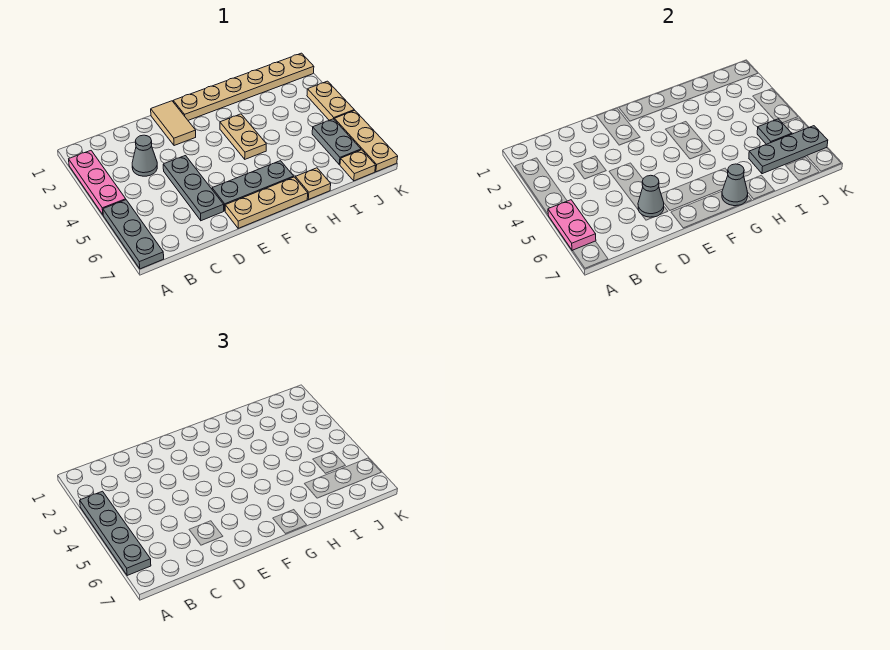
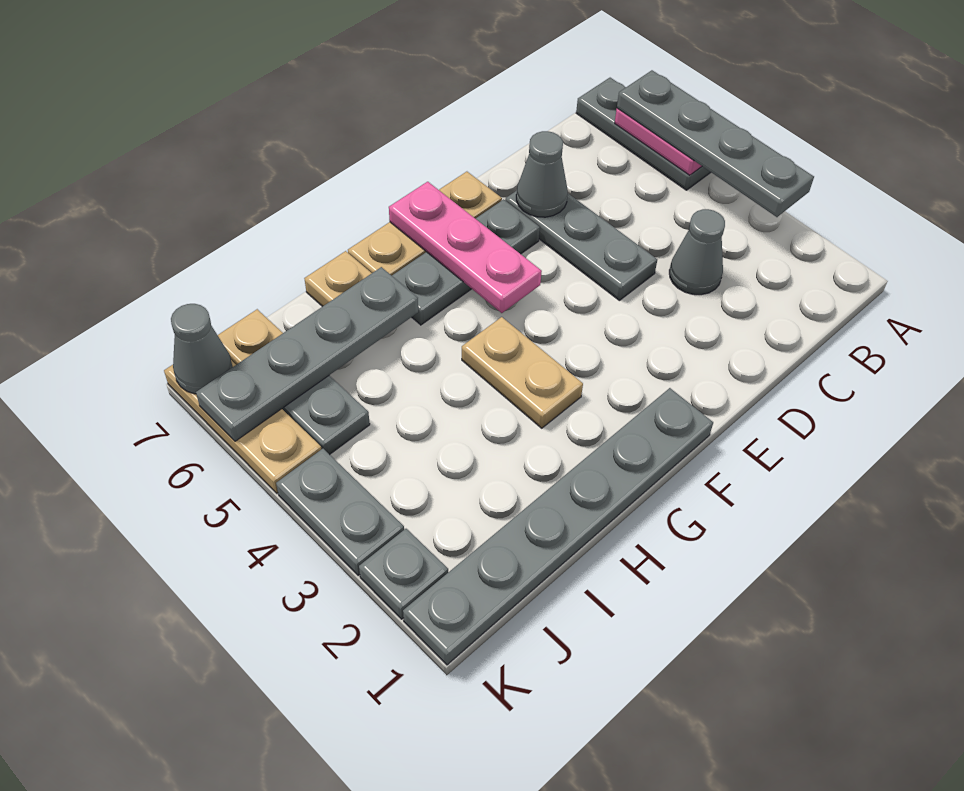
pink plate A2:A4 level 1 -> pink plate F5:F7 level 2
tan tile E1:E2 level 1 -> none
tan plate F1:K1 level 1 -> grey plate F1:K1 level 1
grey cone G7 level 2 -> grey cone K7 level 2
grey plate I6:K6 level 2 -> grey plate H6:K6 level 2
grey plate J5 level 2 -> grey plate K2 level 1
tan plate K3:K4 level 1 -> grey plate K3:K4 level 1

